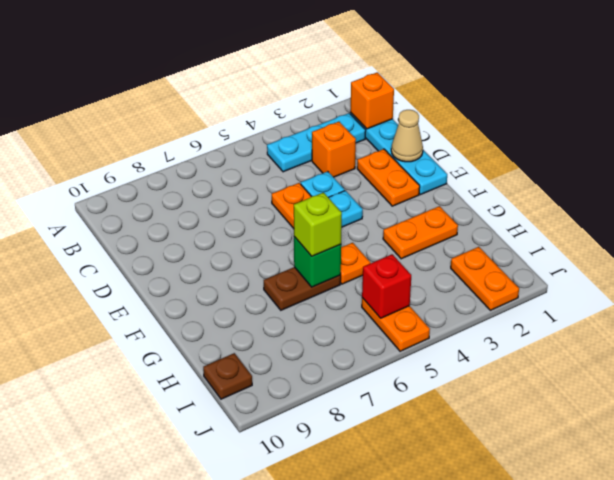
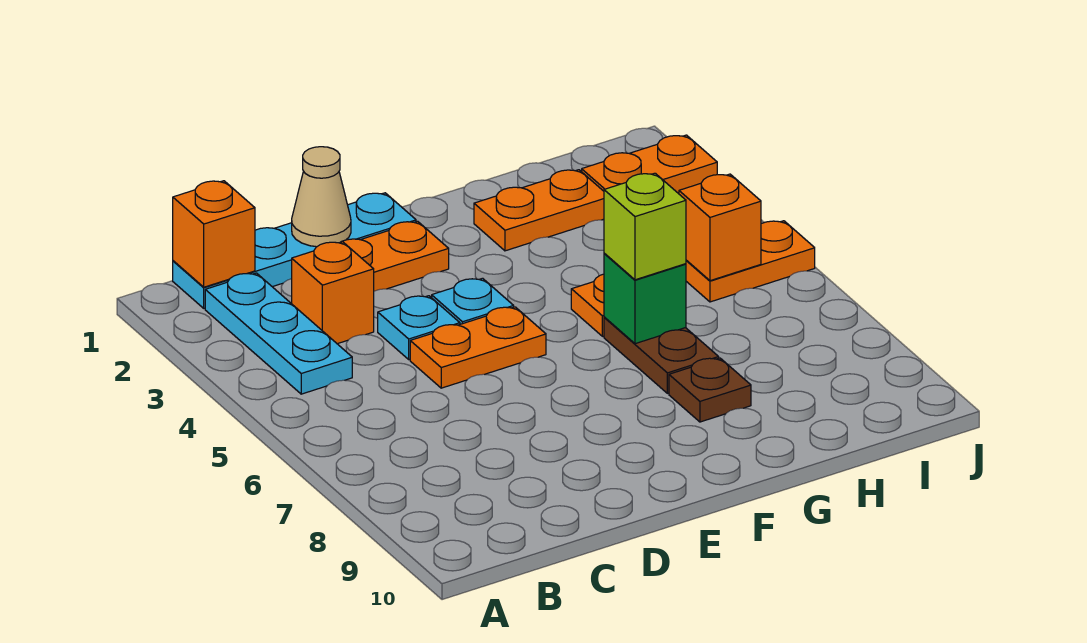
orange plate G2:G3 level 1 -> orange plate G2:H2 level 1
red brick I5 level 2 -> orange brick I5 level 2
brown plate I10 level 1 -> brown plate G8 level 1

